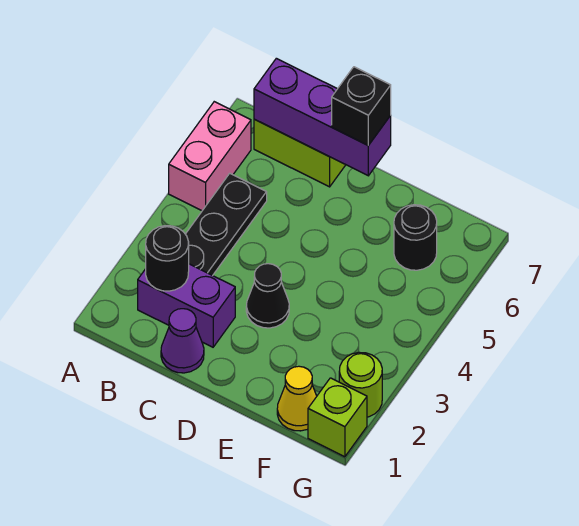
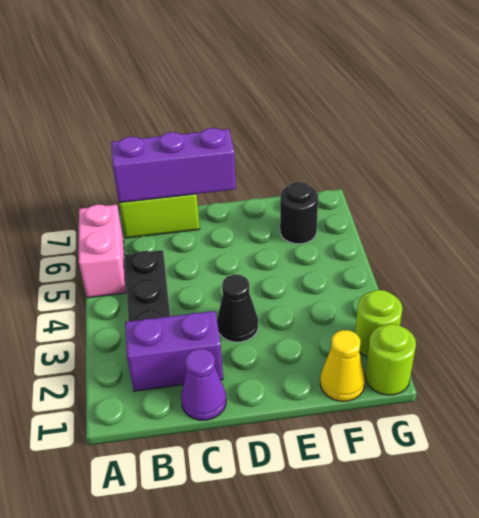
black round brick B2 level 2 -> none
black brick D7 level 3 -> none
lime brick G1 level 1 -> lime round brick G1 level 1

